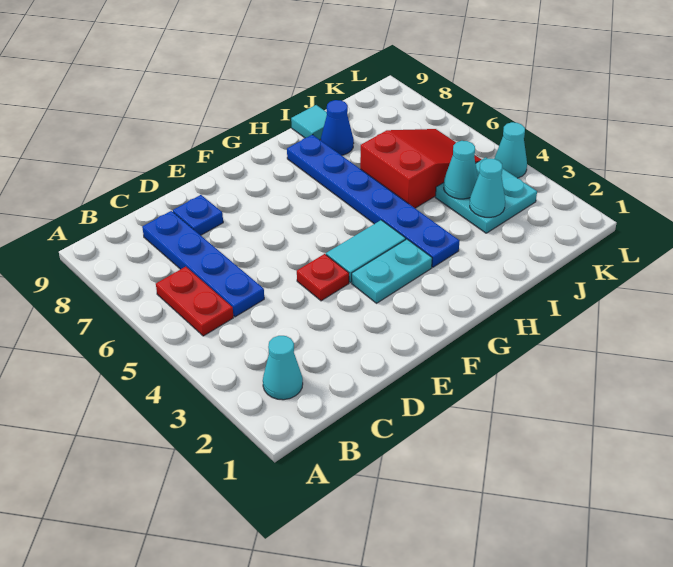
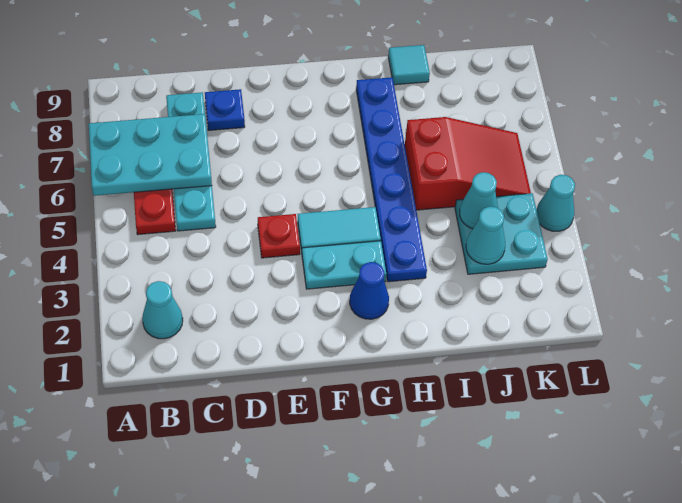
none -> cyan plate A6:C7 level 2
blue plate C5:C8 level 1 -> cyan plate C5:C8 level 1
blue cone I8 level 1 -> blue cone G2 level 1

